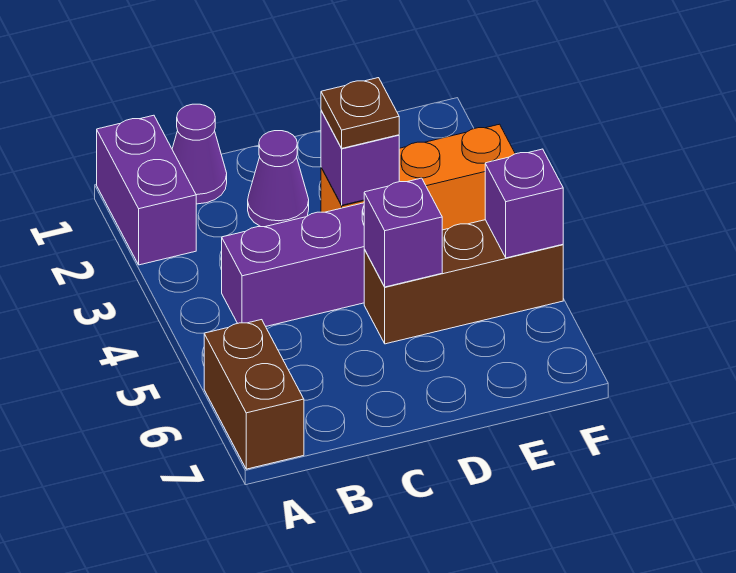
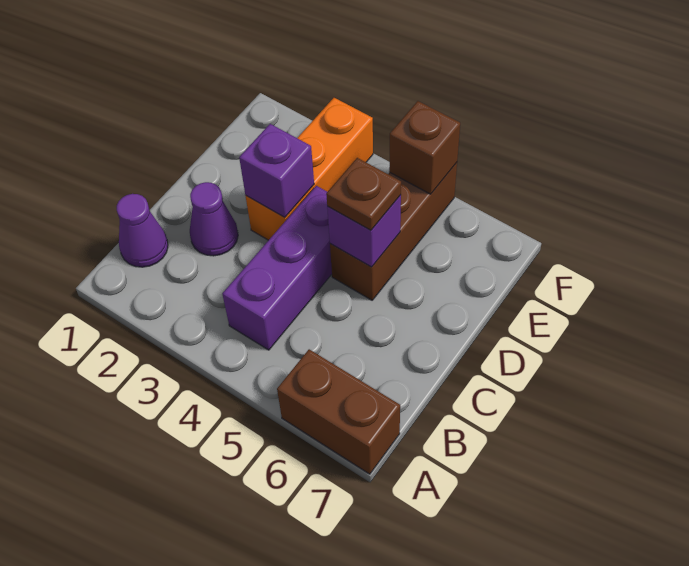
purple brick A1:A2 level 1 -> none
brown plate D3 level 3 -> brown plate D5 level 3
purple brick F5 level 2 -> brown brick F5 level 2

